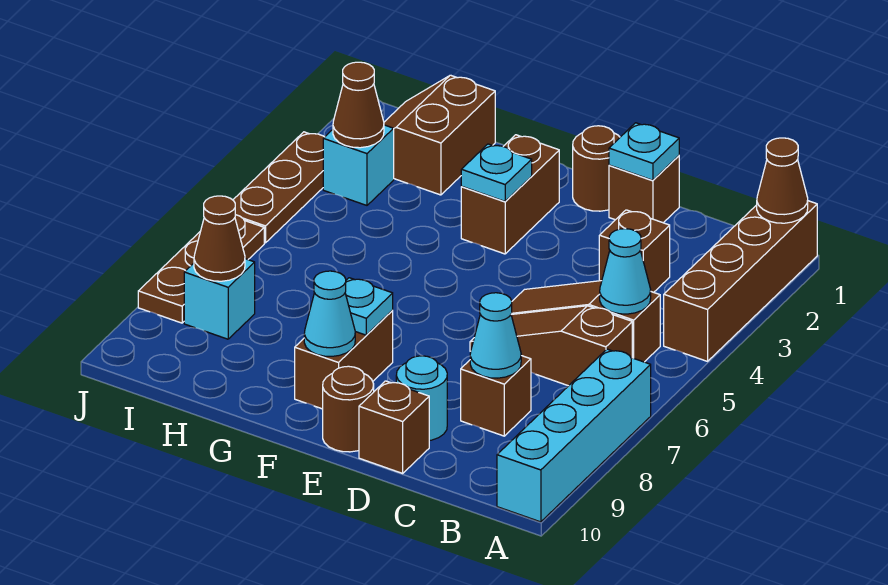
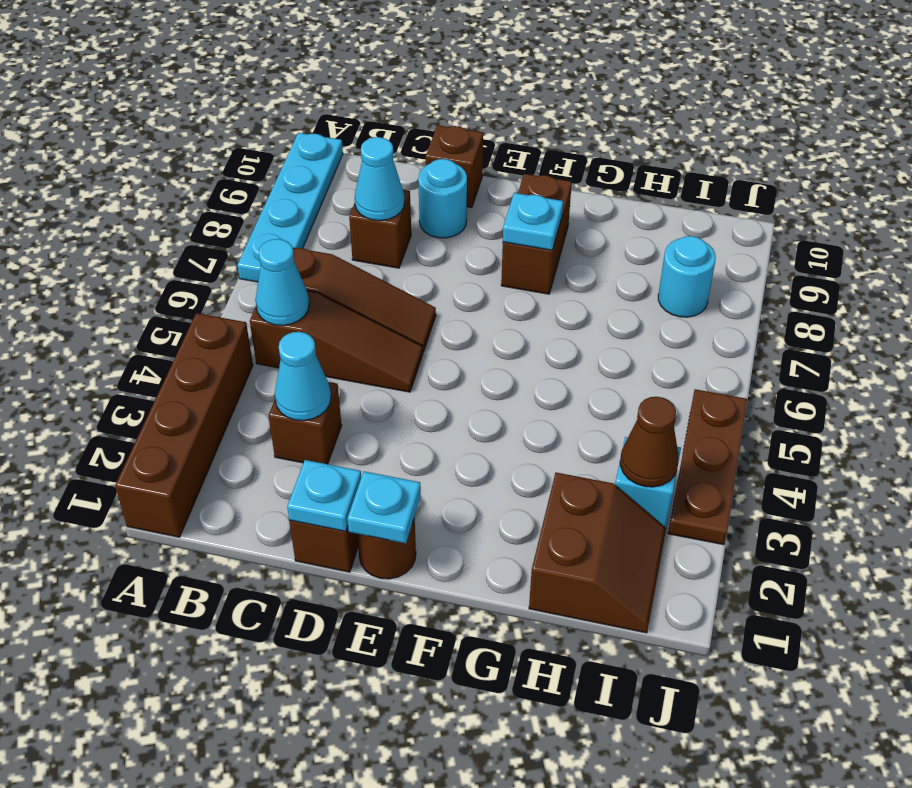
brown cone A1 level 2 -> none
cyan brick A7:A10 level 1 -> cyan plate A7:A10 level 1
brown round brick E10 level 1 -> none
brown brick F2:F3 level 1 -> none
cyan plate F3 level 2 -> cyan plate E1 level 2
cyan cone F9 level 2 -> cyan cone C3 level 2
cyan brick I8 level 1 -> cyan round brick I8 level 1
brown cone I8 level 2 -> none
brown plate J6:J8 level 1 -> none

